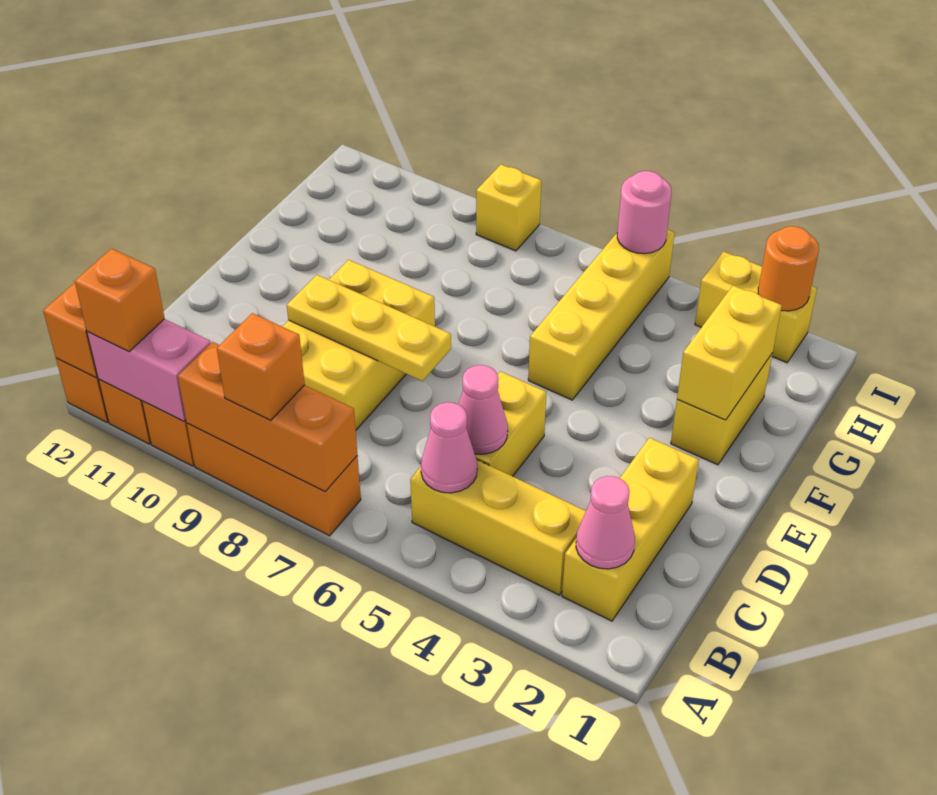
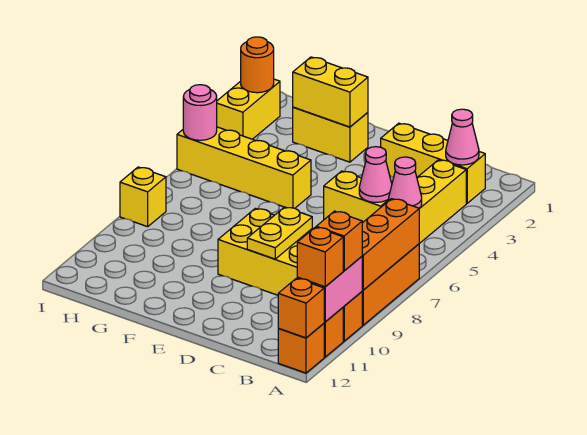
orange brick A8 level 3 -> orange brick A10 level 3
yellow plate D7:D9 level 2 -> yellow plate D8:D9 level 2

